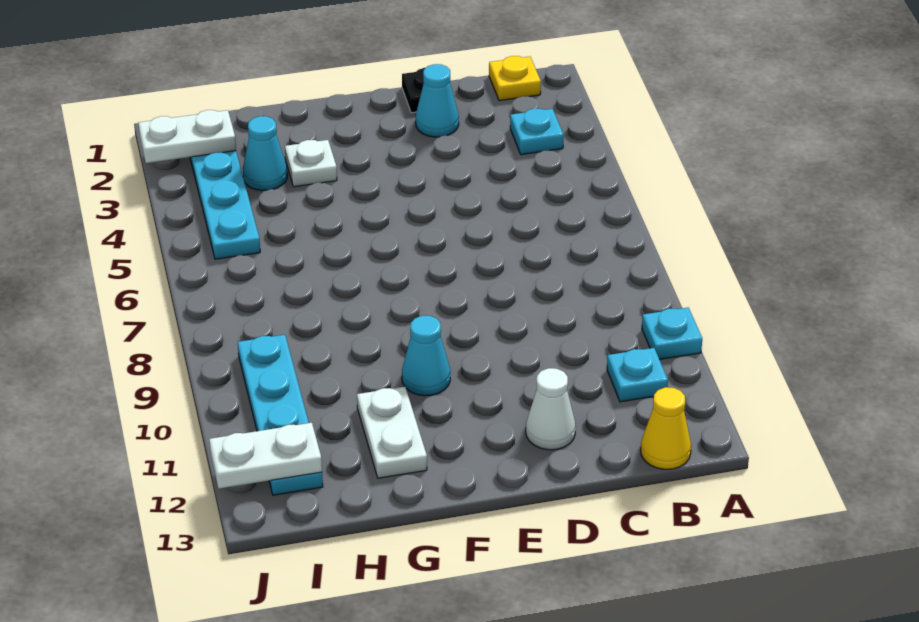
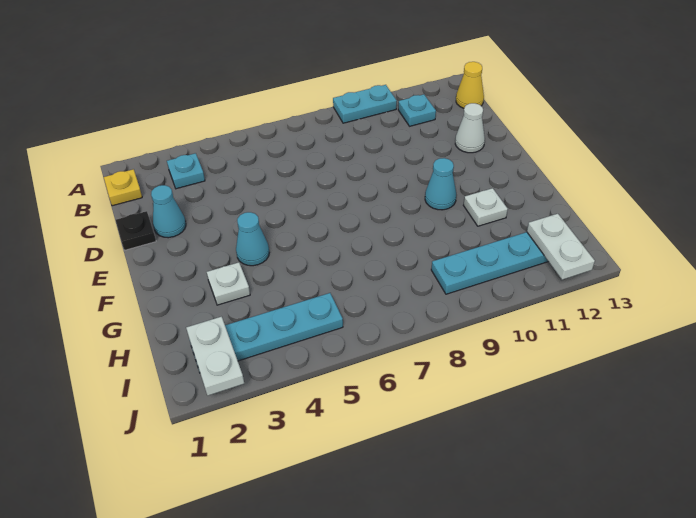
cyan plate A10 level 1 -> cyan plate A9:A10 level 1
white plate G11:G12 level 1 -> white plate G11 level 1
cyan cone H3 level 1 -> cyan cone F4 level 1

